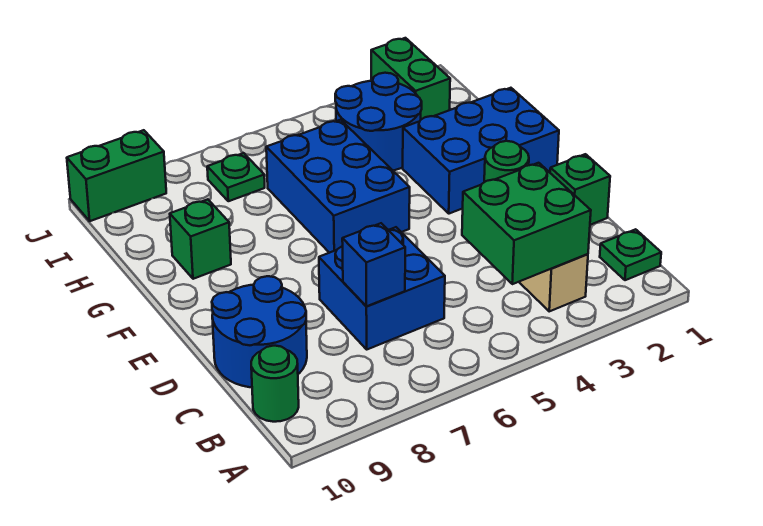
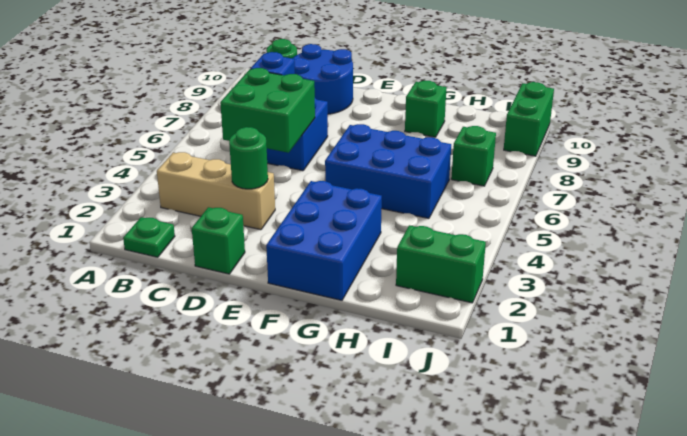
green brick B3:C4 level 2 -> green brick C5:D6 level 2
blue round brick H3:I4 level 1 -> none
green plate I7 level 1 -> green brick I7 level 1

